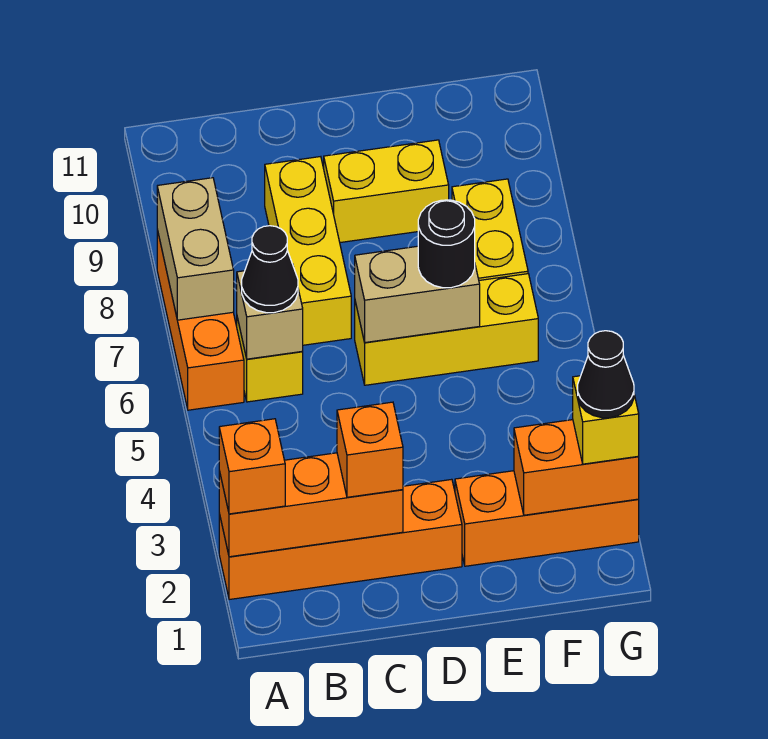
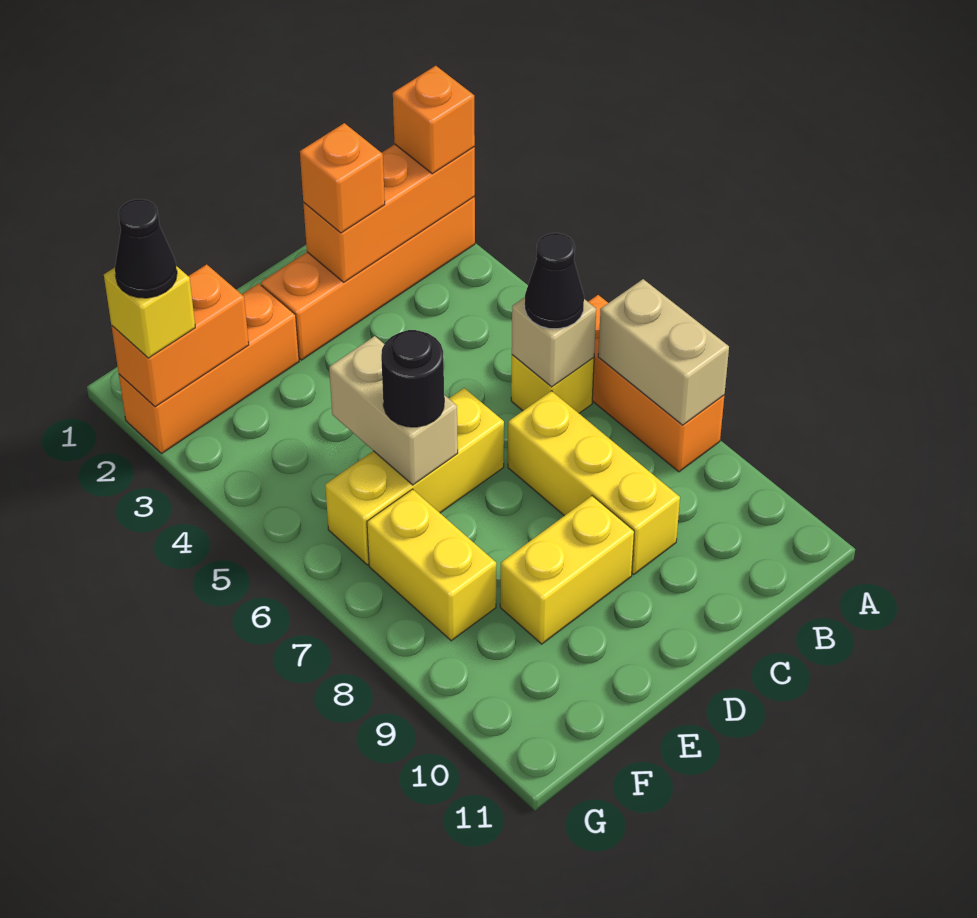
tan brick D6:E6 level 2 -> tan brick E5:E6 level 2

